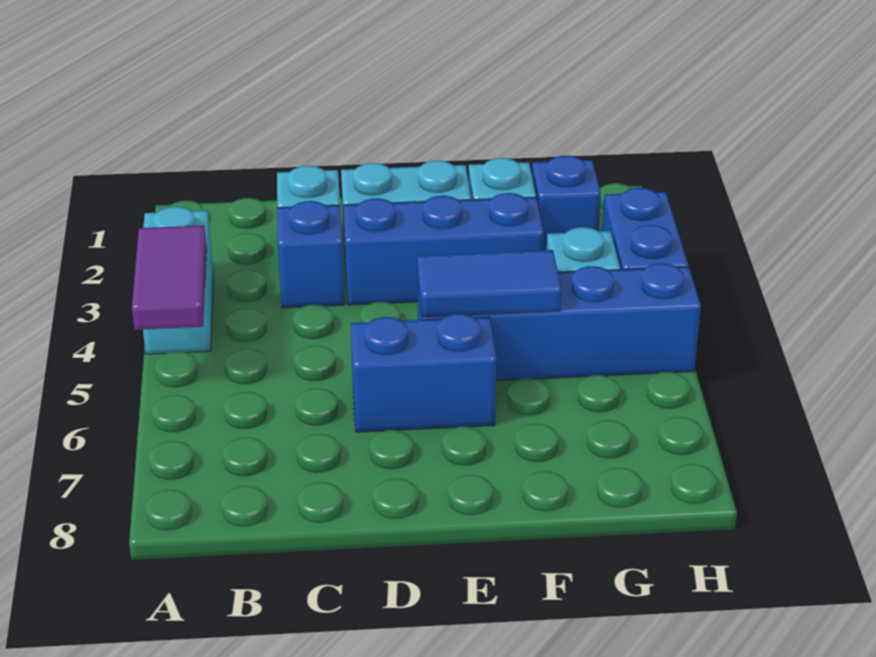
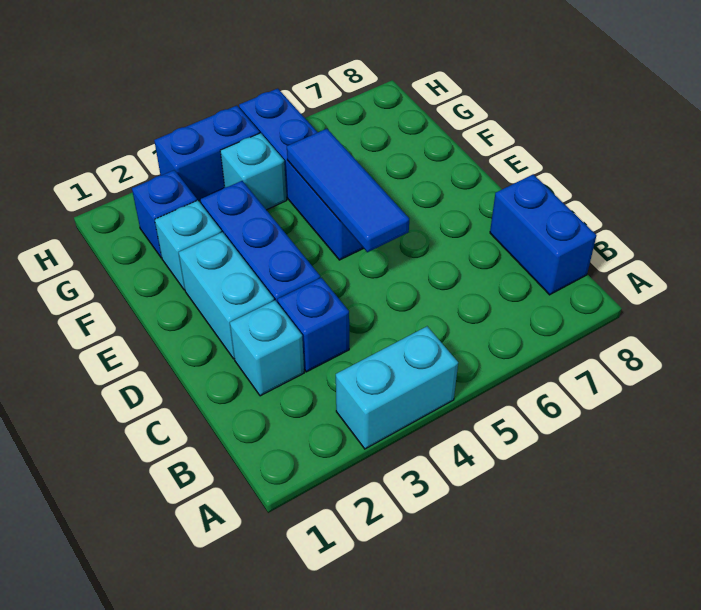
purple tile A4:A5 level 2 -> none
blue brick D6:E6 level 1 -> blue brick B8:C8 level 1
blue tile E5:F5 level 2 -> blue tile D5:F5 level 2

